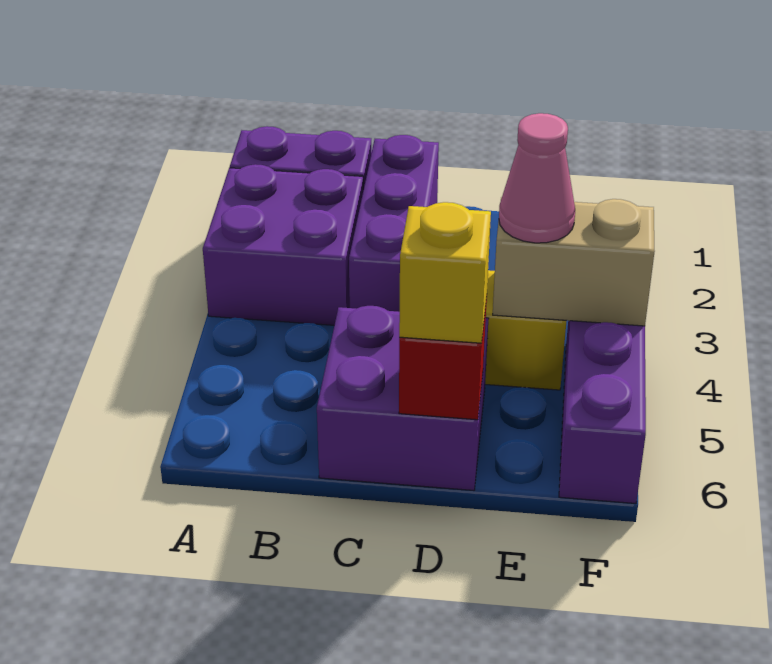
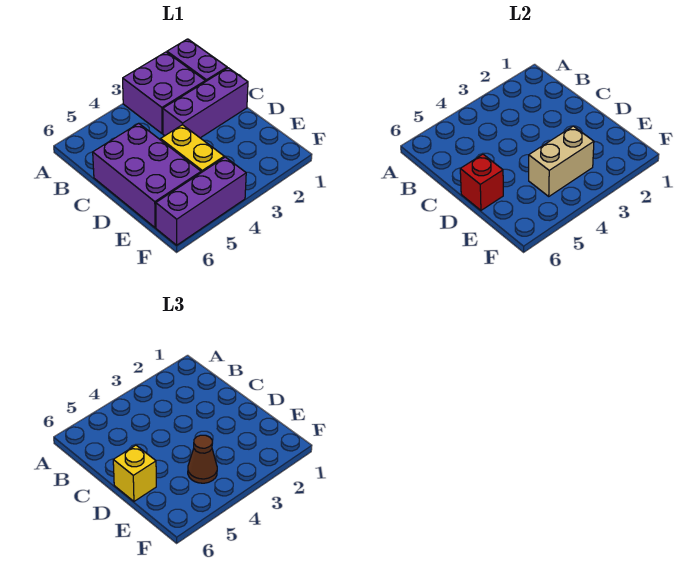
purple brick C5:D6 level 1 -> purple brick C5:E6 level 1
tan brick E4:F4 level 2 -> tan brick E3:E4 level 2
pink cone E4 level 3 -> brown cone E4 level 3

